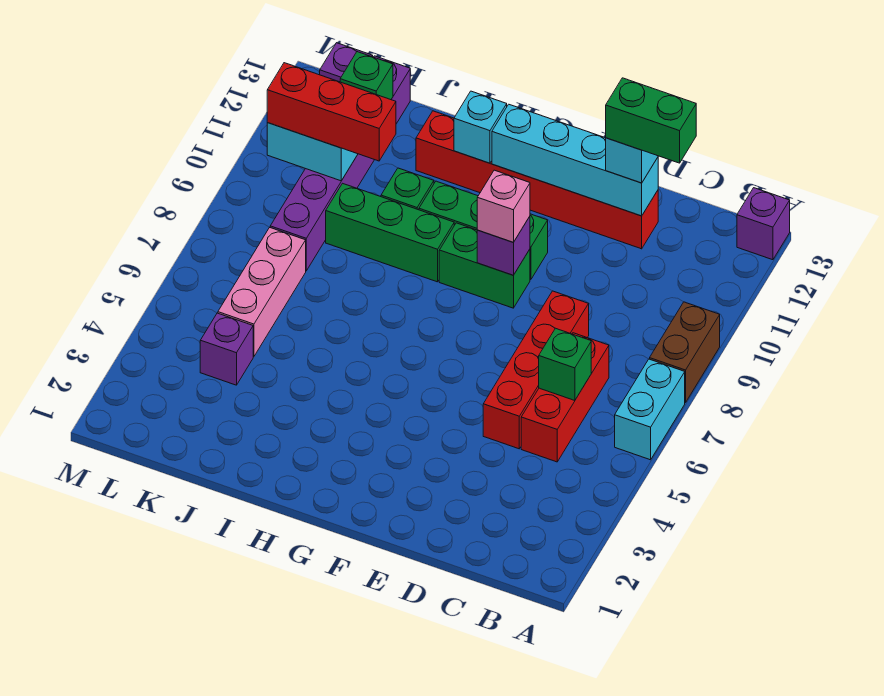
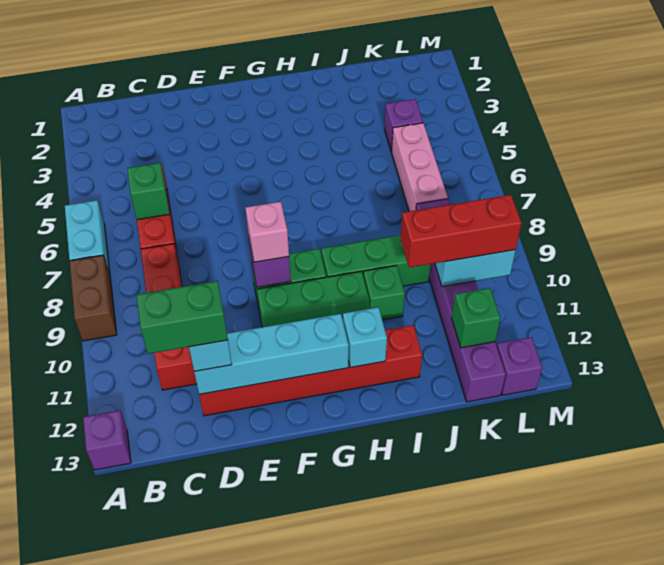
red brick D5:D8 level 1 -> red brick C8:C11 level 1

